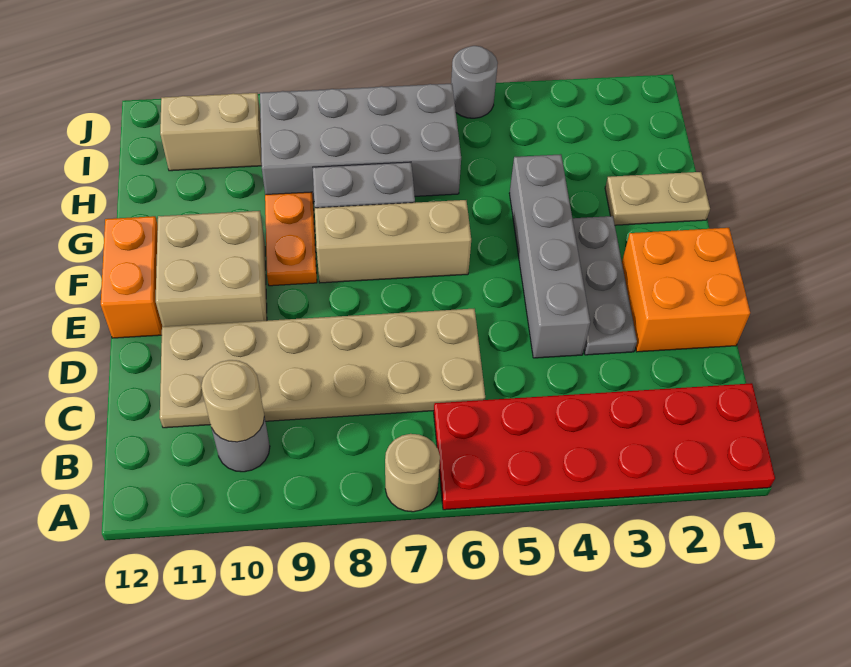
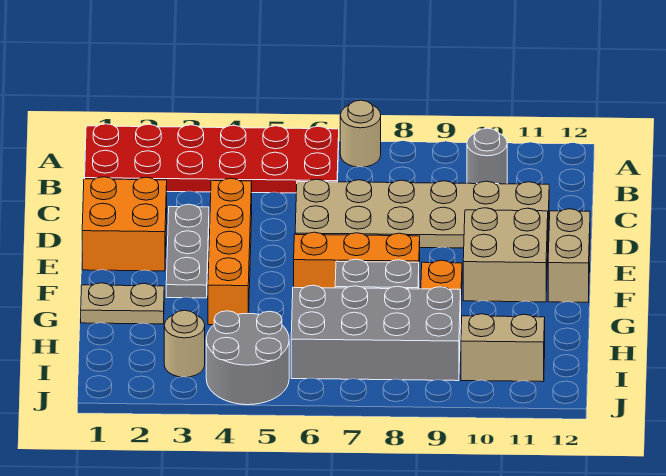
tan round brick B10 level 2 -> tan round brick I3 level 1
grey brick D4:G4 level 1 -> orange brick D4:G4 level 1
orange brick E12:F12 level 1 -> tan brick E12:F12 level 1
tan brick F6:F8 level 1 -> orange brick F6:F8 level 1
grey round brick J5 level 1 -> grey round brick I4:J5 level 1

